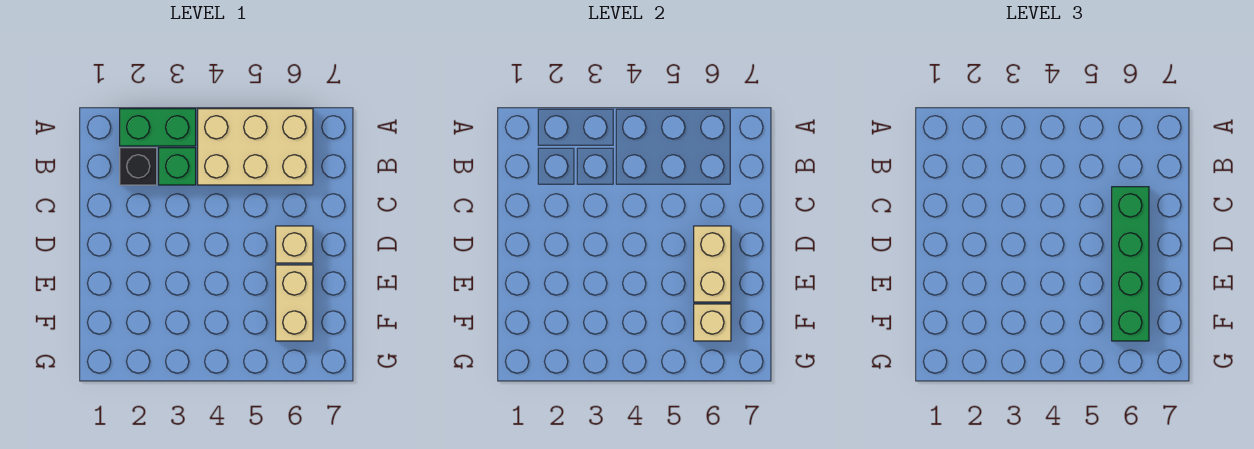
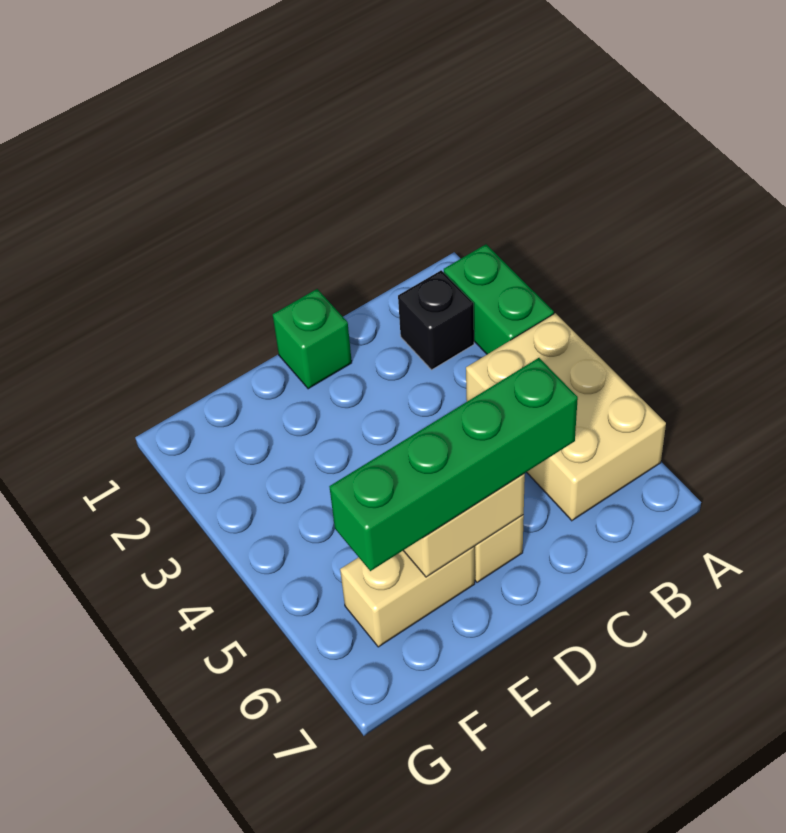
green brick B3 level 1 -> green brick D1 level 1
tan brick F6 level 2 -> none

